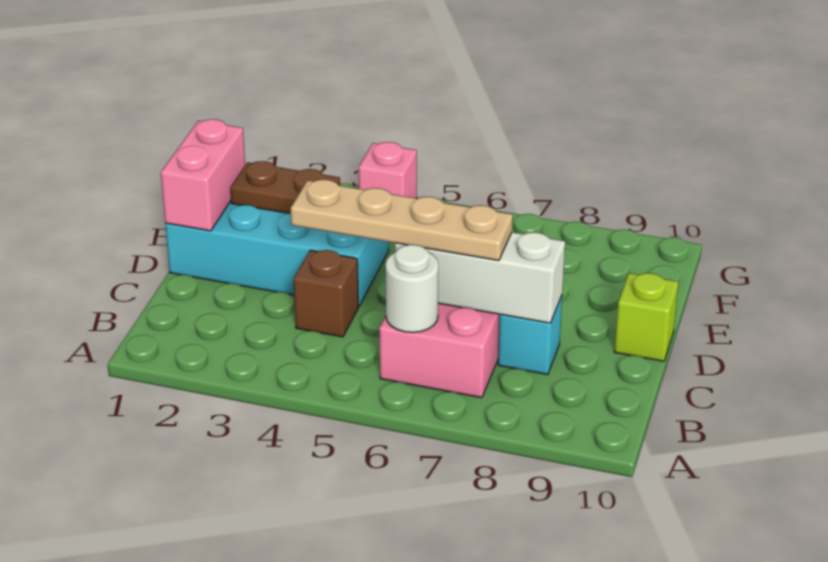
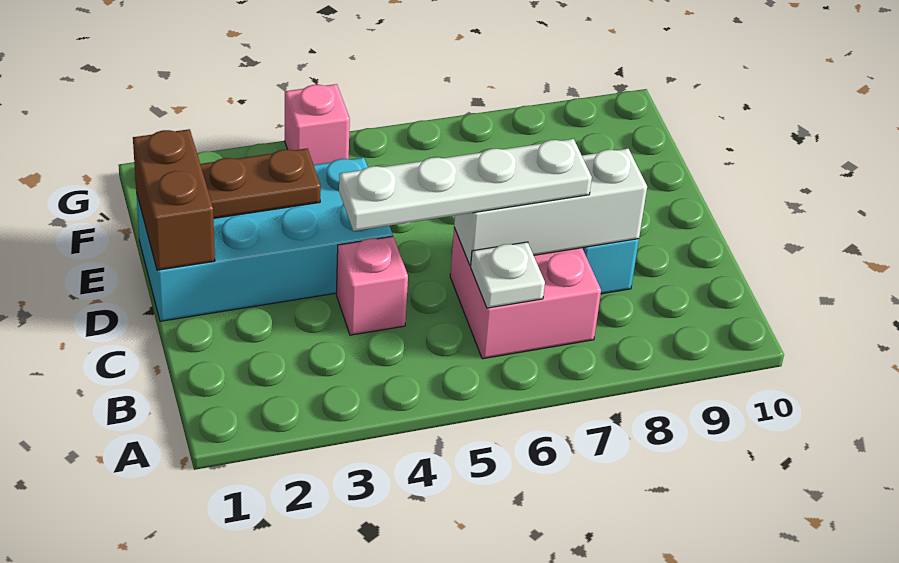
white round brick B6 level 2 -> white plate B6 level 2
brown brick C4 level 1 -> pink brick C4 level 1
tan plate C4:C7 level 3 -> white plate C4:C7 level 3
pink brick D1:E1 level 2 -> brown brick D1:E1 level 2
lime brick D10 level 1 -> none

